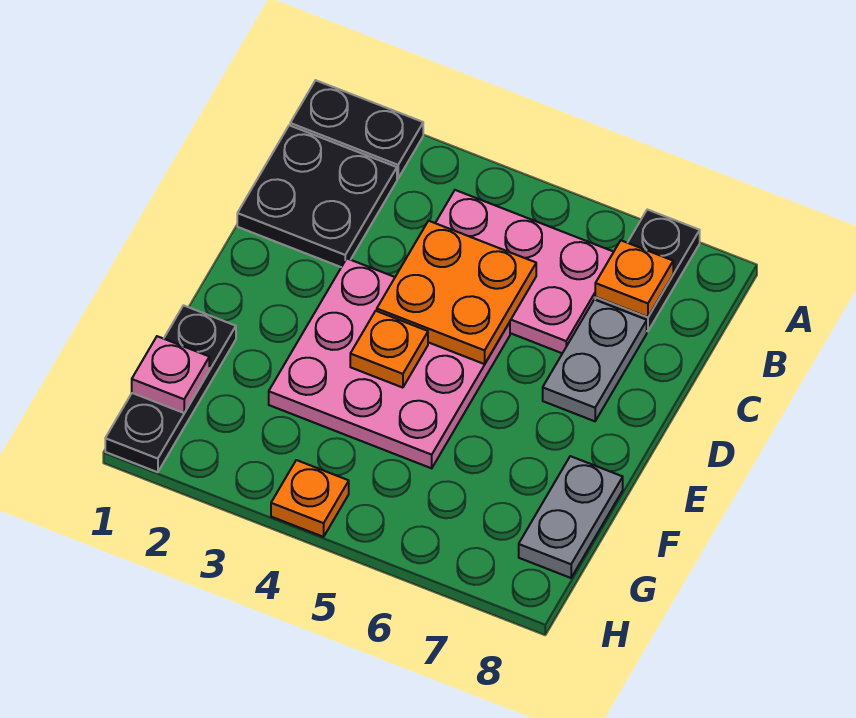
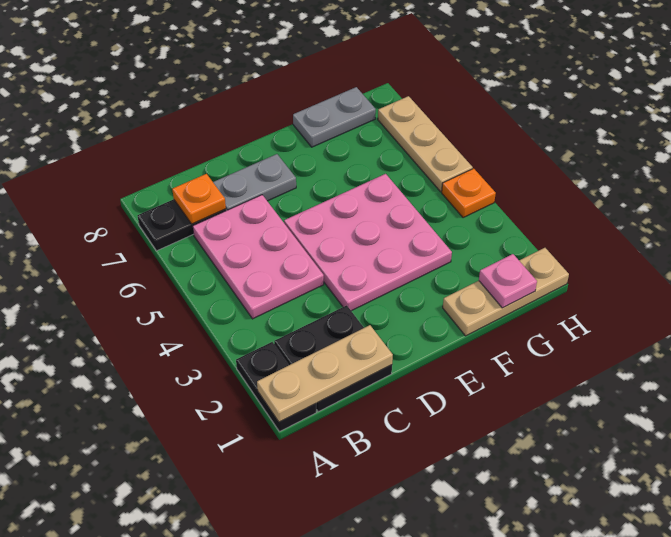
none -> tan plate A1:C1 level 2
orange plate C4:D5 level 2 -> none
orange plate E4 level 2 -> none
black plate F1:H1 level 1 -> tan plate F1:H1 level 1
none -> tan plate H5:H7 level 1

